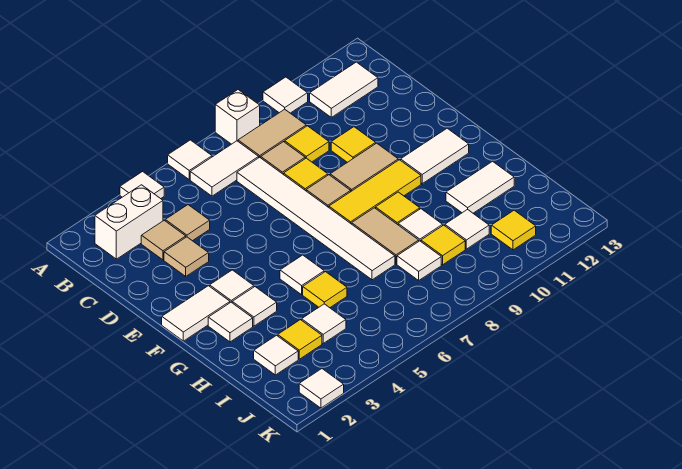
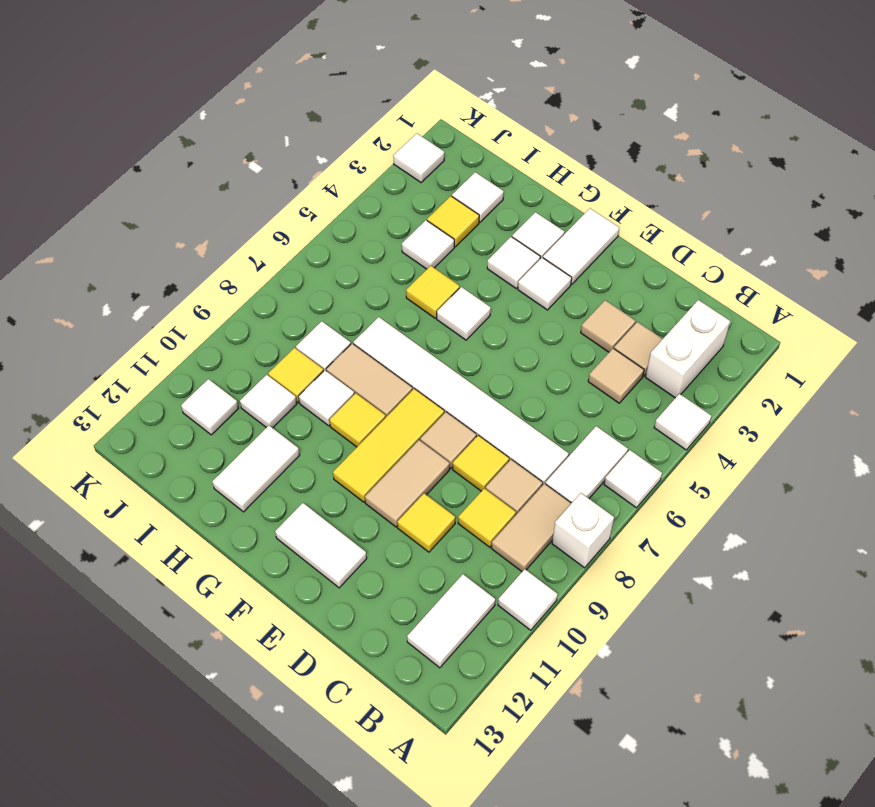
white tile F11:F12 level 1 -> white tile E12:F12 level 1
yellow tile J11 level 1 -> white tile J11 level 1

